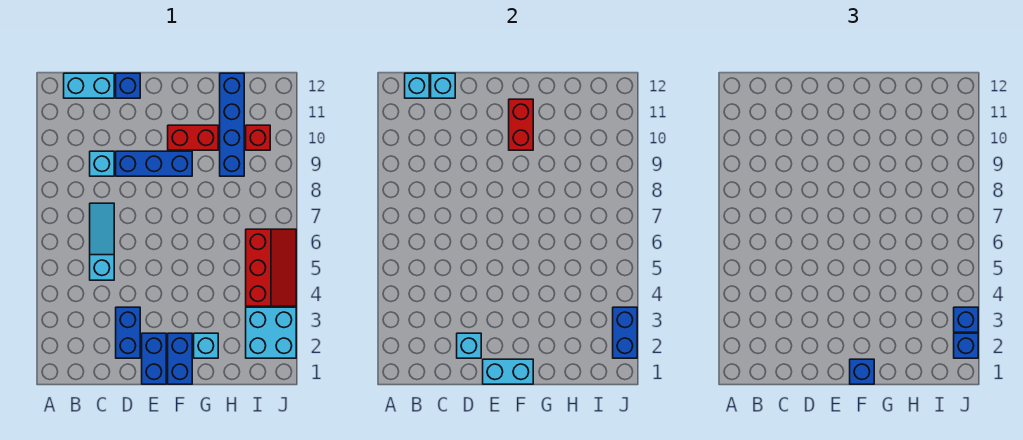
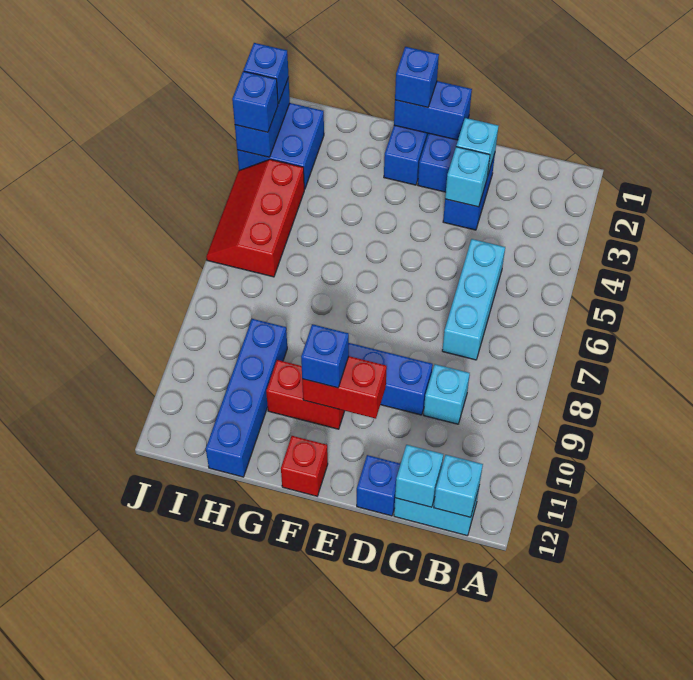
cyan slope C5:C7 level 1 top 5 -> cyan brick C5:C7 level 1
cyan brick E1:F1 level 2 -> blue brick E1:F1 level 2
red brick F10:F11 level 2 -> red brick E10:F10 level 2
none -> blue brick F10 level 3
cyan brick G2 level 1 -> cyan brick D3 level 2
cyan brick I2:J3 level 1 -> blue brick I2:J3 level 1
red brick I10 level 1 -> red brick F12 level 1

